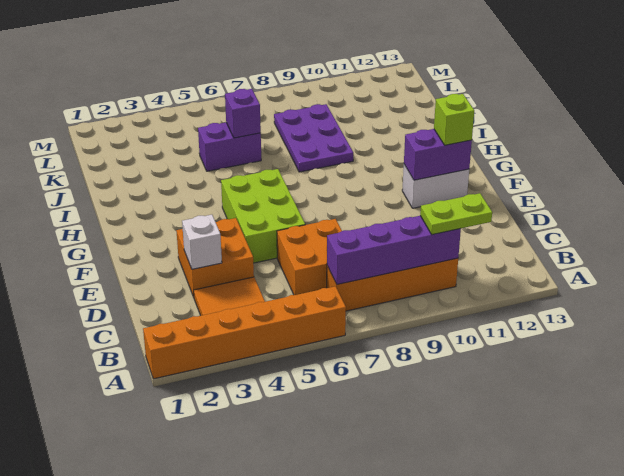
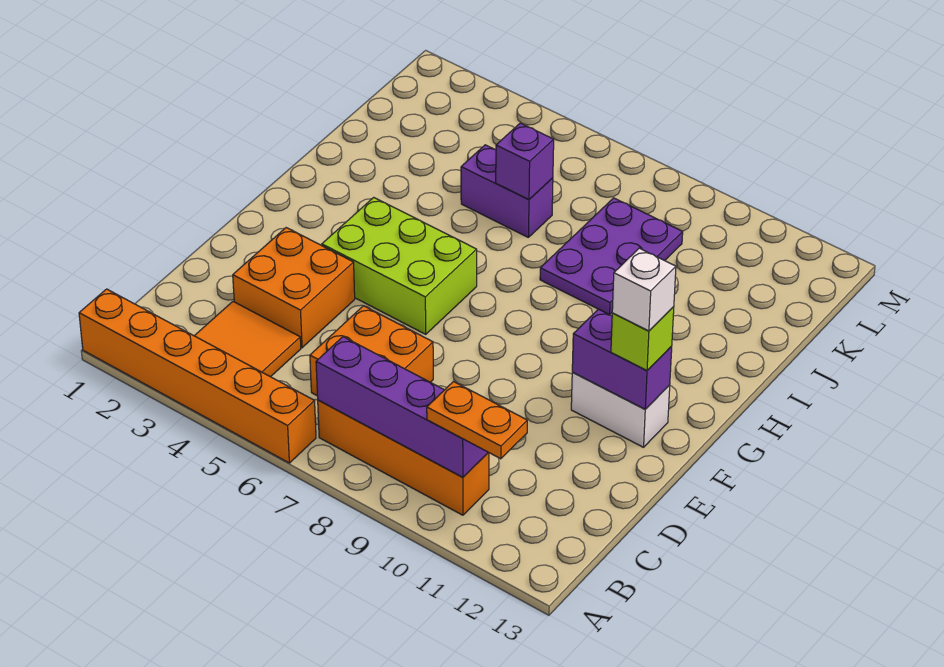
lime plate B10:B11 level 3 -> orange plate B10:B11 level 3
white brick D3 level 2 -> white brick F12 level 4
lime brick E5:G6 level 1 -> lime brick F4:G6 level 1

